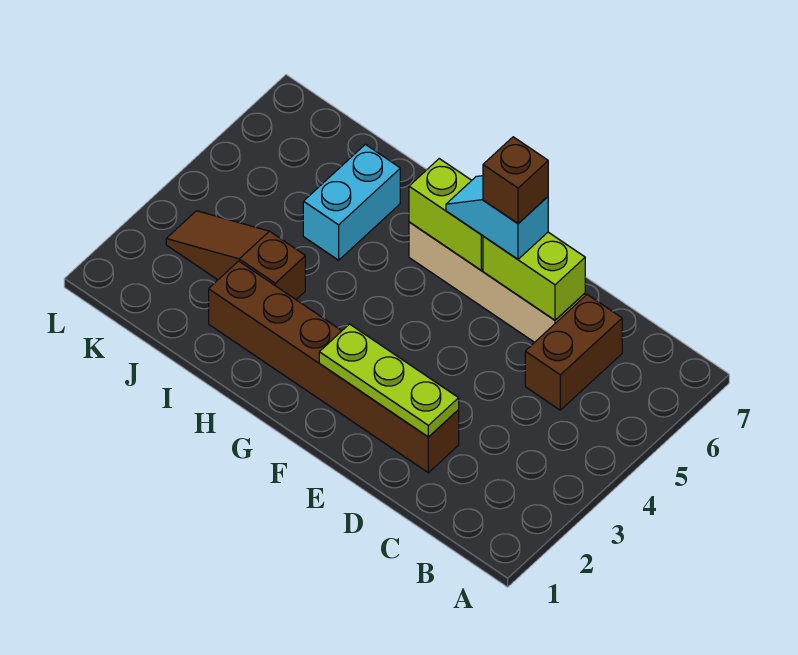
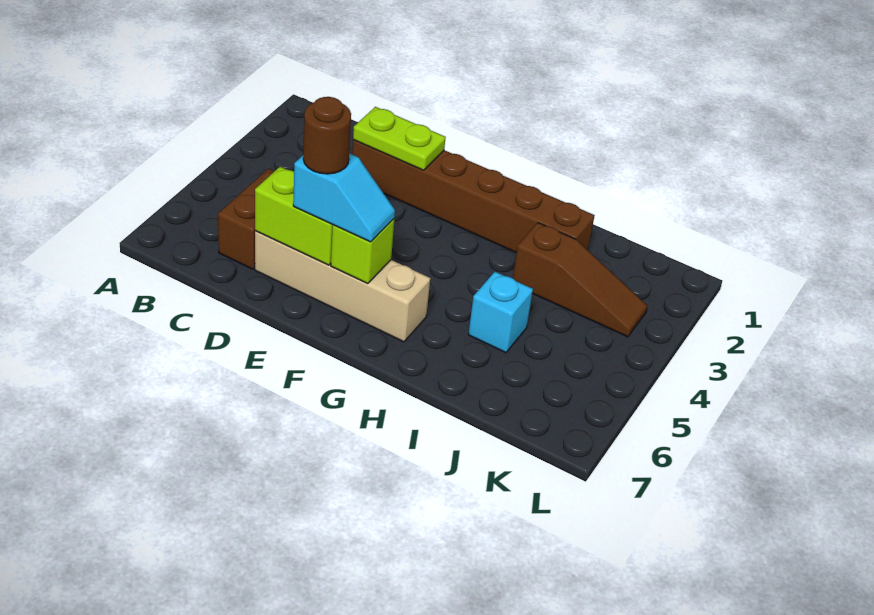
lime plate D2:F2 level 2 -> lime plate D2:E2 level 2
brown brick E6 level 4 -> brown round brick E6 level 4
lime brick F6:G6 level 2 -> lime brick F6 level 2
cyan brick I5:I6 level 1 -> cyan brick I5 level 1

